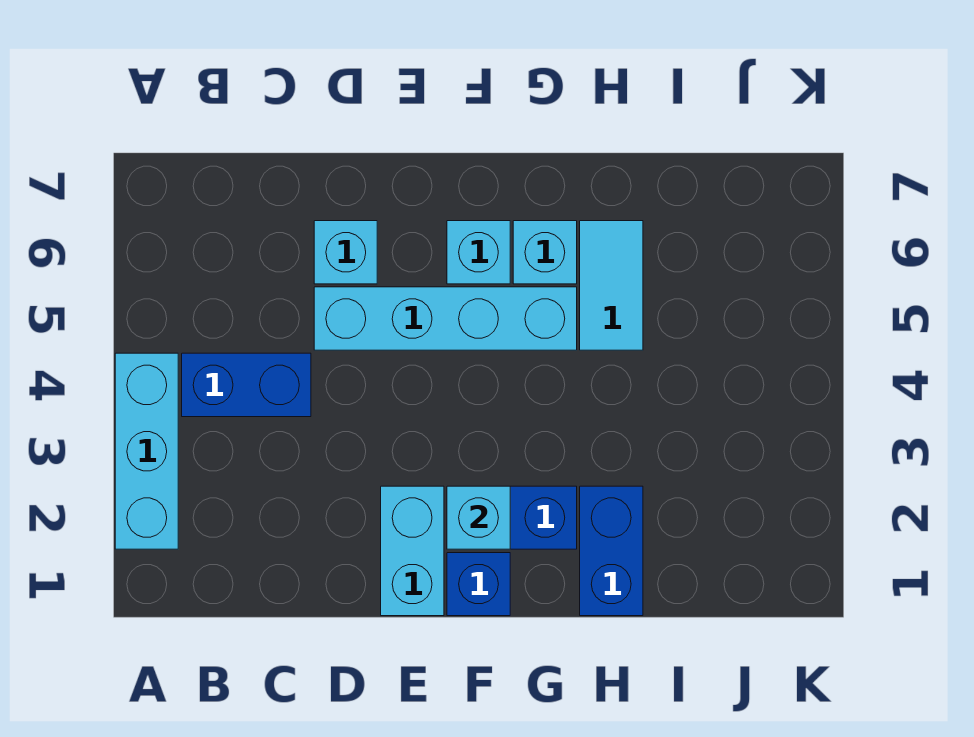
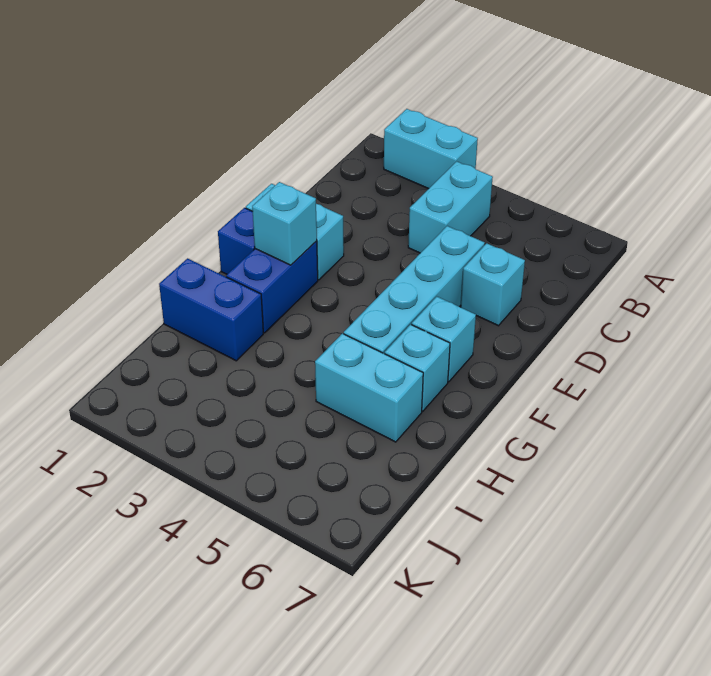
cyan brick A2:A4 level 1 -> cyan brick A2:A3 level 1
blue brick B4:C4 level 1 -> cyan brick B4:C4 level 1
cyan tile H5:H6 level 1 -> cyan brick H5:H6 level 1

